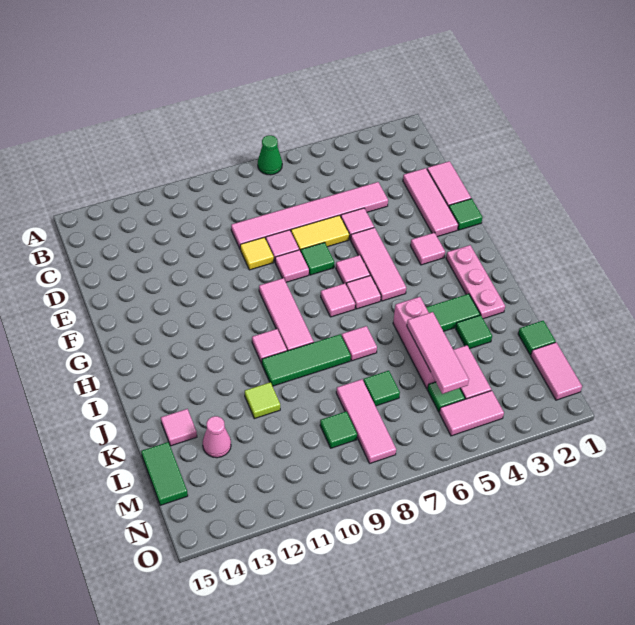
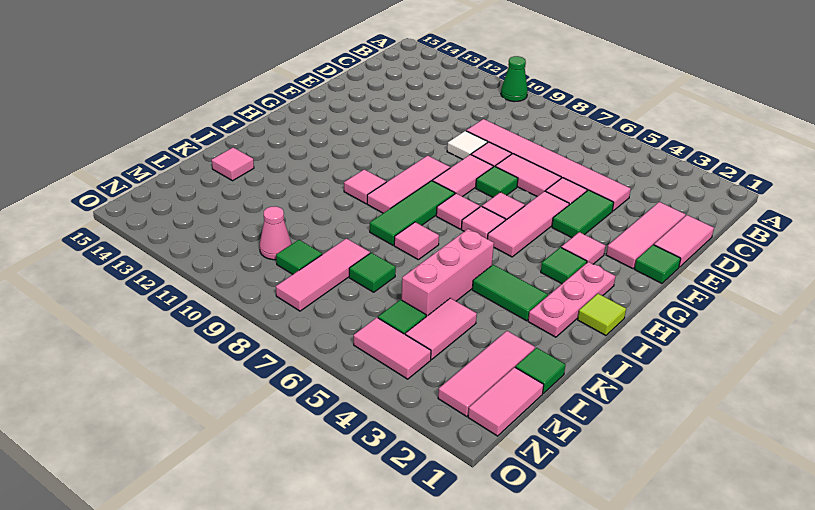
green cone A7 level 1 -> green cone A10 level 1
yellow tile E6:E7 level 1 -> pink tile E6:E7 level 1
yellow tile E9 level 1 -> white tile E9 level 1
pink tile F8 level 1 -> pink tile F8:G8 level 1
green tile J8:J10 level 1 -> green tile H8:J8 level 1
green tile K3 level 1 -> green tile H3 level 1
pink tile K5:M5 level 2 -> pink tile L2:N2 level 1
lime tile K11 level 1 -> lime tile I1 level 1
pink cone L13 level 1 -> pink cone M10 level 1
green tile L15:M15 level 1 -> green tile E4:F4 level 1

